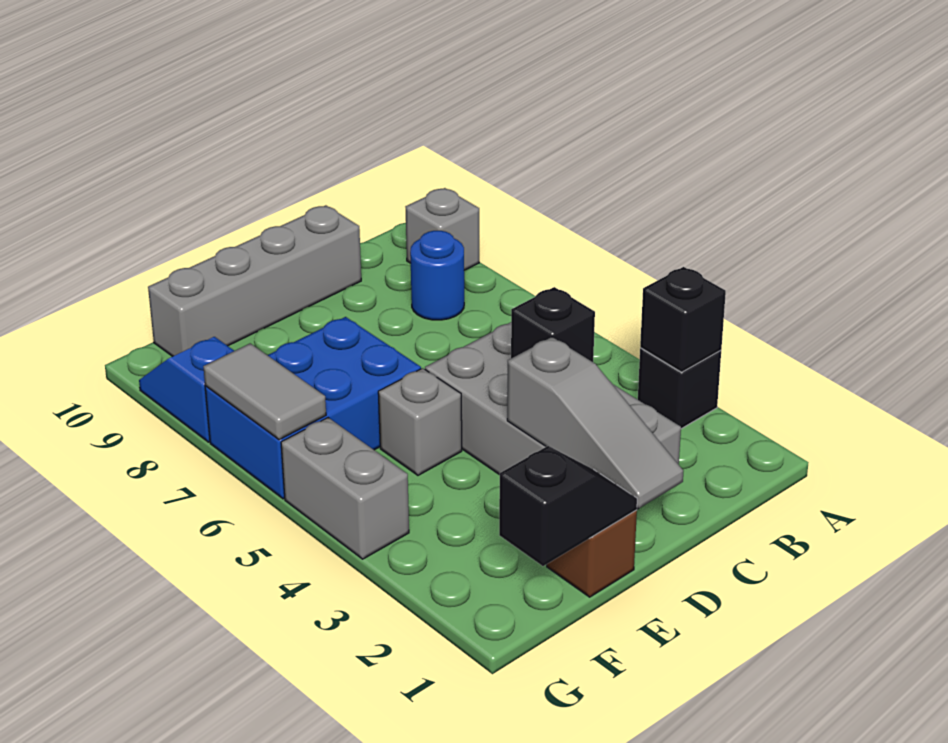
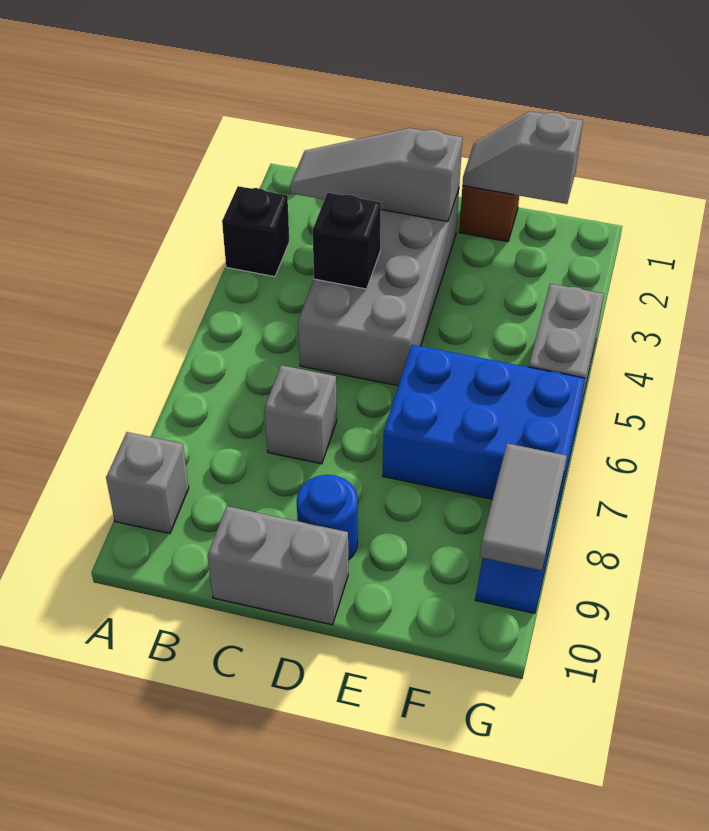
black brick A3 level 2 -> none
blue round brick B8 level 1 -> blue round brick D9 level 1
grey brick C10:F10 level 1 -> grey brick C10:D10 level 1
grey slope D1:D3 level 2 top 3 -> grey slope B2:D2 level 2 top D
black slope E1:F1 level 2 top F -> grey slope E1:F1 level 2 top F
grey brick E5 level 1 -> grey brick C7 level 1
grey tile G6:G7 level 2 -> grey tile G8:G9 level 2

